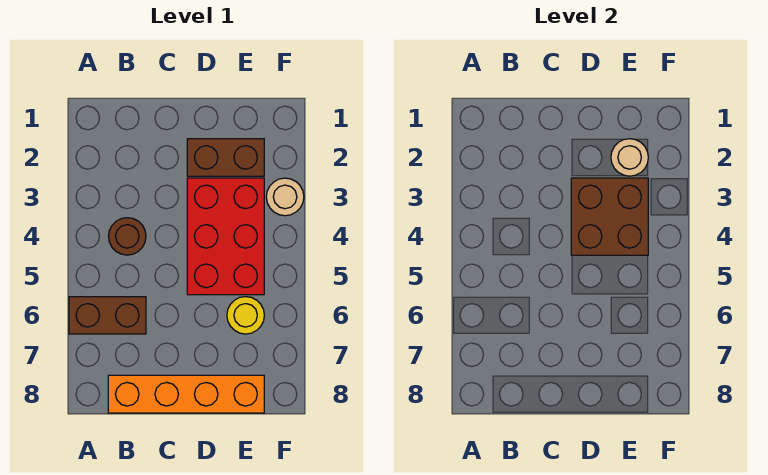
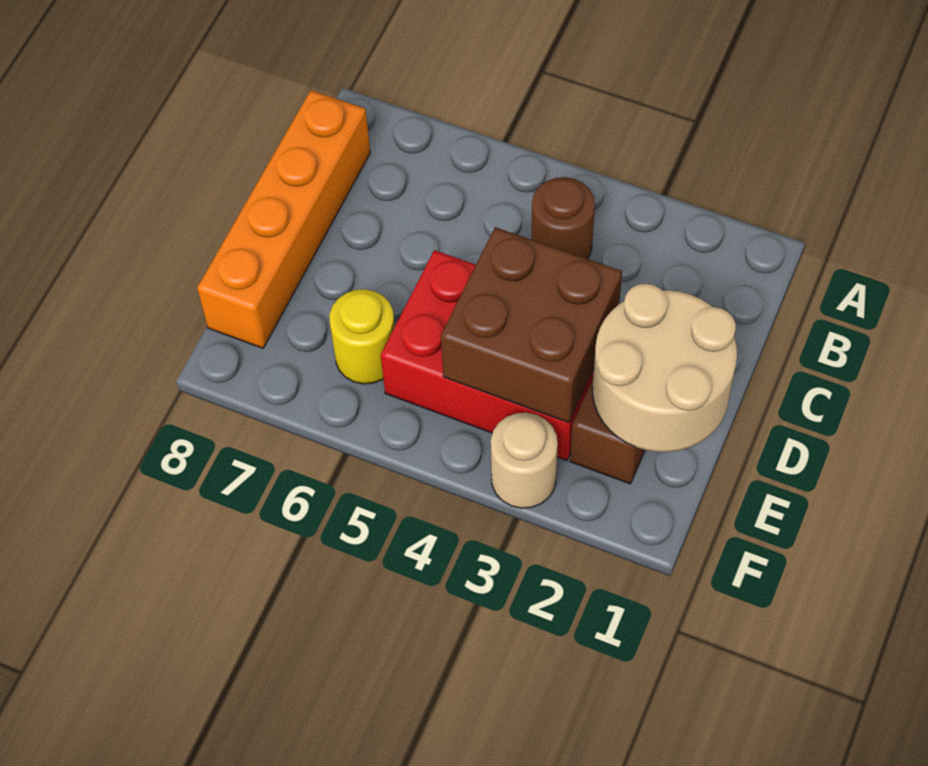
brown brick A6:B6 level 1 -> none
tan round brick E2 level 2 -> tan round brick D1:E2 level 2

